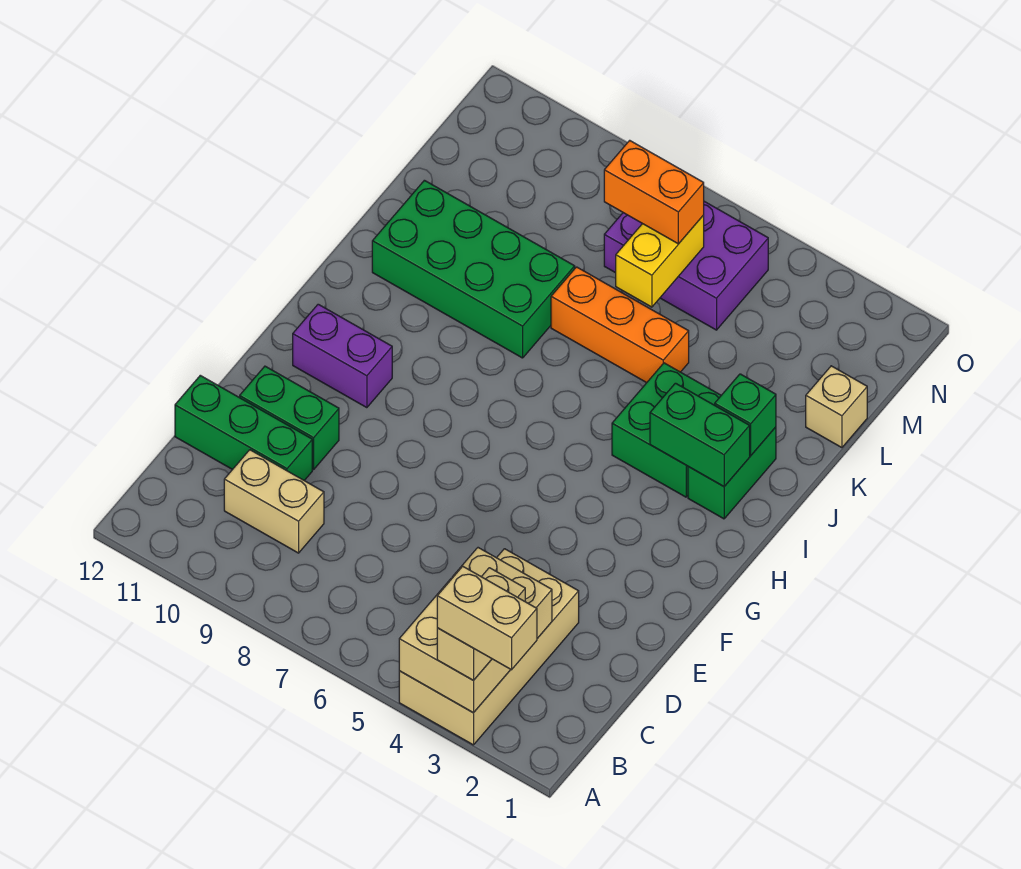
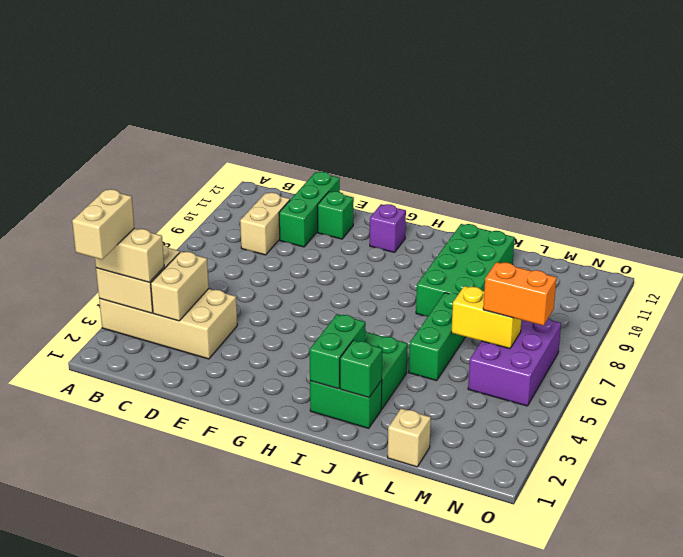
green brick E10:E11 level 1 -> green brick E11 level 1
purple brick G10:G11 level 1 -> purple brick G11 level 1
orange brick K5:K7 level 1 -> green brick K5:K7 level 1
orange brick M6:M7 level 3 -> orange brick M6:N6 level 3

